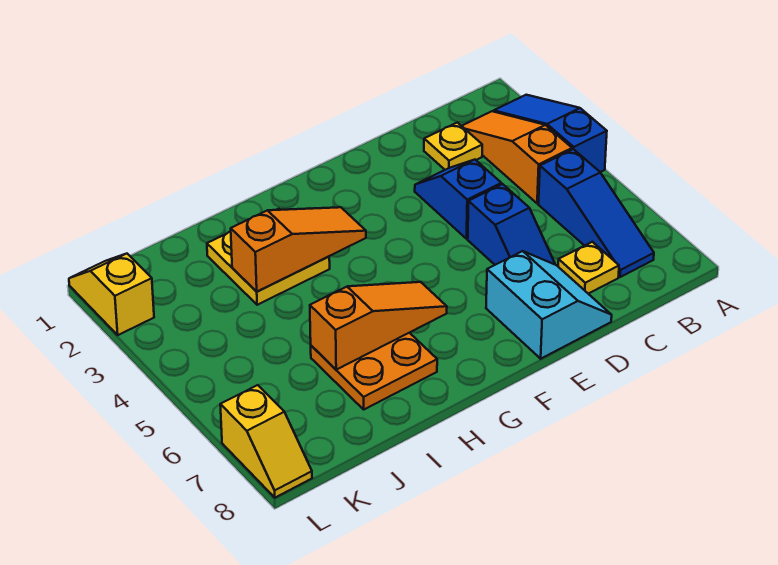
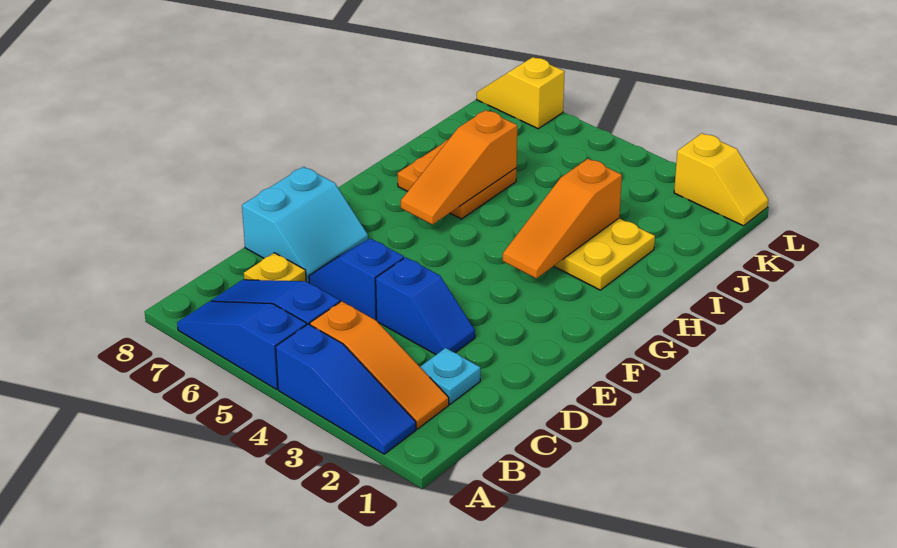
none -> blue slope A5:A7 level 1 top 5
yellow plate C2 level 1 -> cyan plate C2 level 1
cyan slope D7:E8 level 1 top E -> cyan slope D7:E8 level 1 top 8

